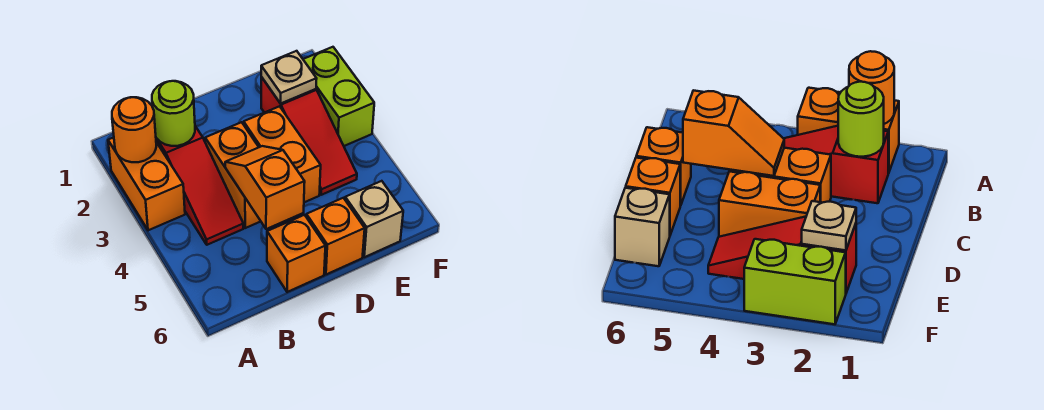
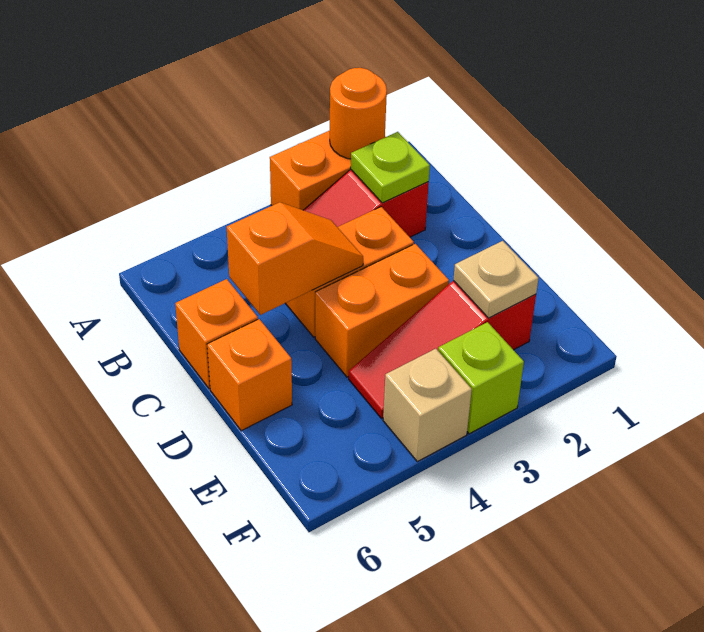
lime round brick B2 level 2 -> lime plate B2 level 2
tan brick E6 level 1 -> tan brick F4 level 1
lime brick F2:F3 level 1 -> lime brick F3 level 1

